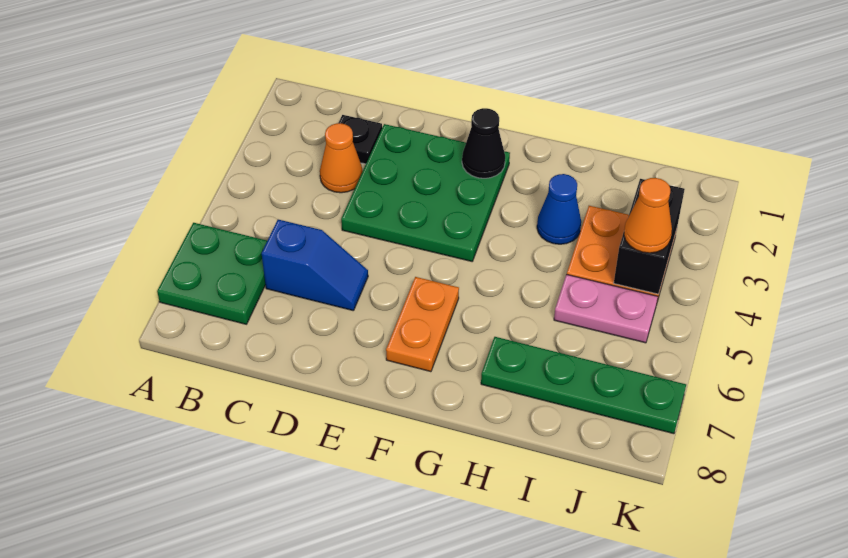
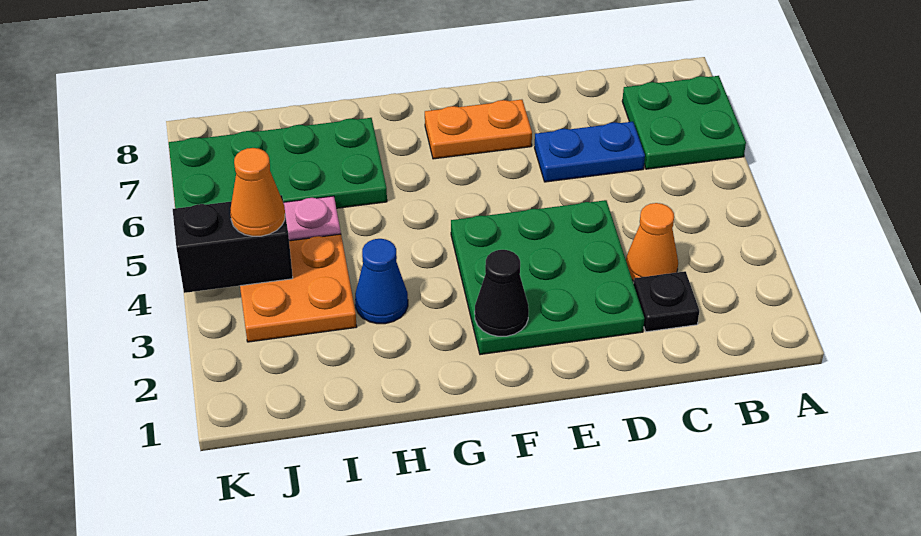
blue slope C6:D6 level 1 top C -> blue plate C6:D6 level 1
orange plate F6:F7 level 1 -> orange plate E7:F7 level 1
green plate H7:K7 level 1 -> green plate H6:K7 level 1
black brick J3:J4 level 2 -> black brick J4:K4 level 2

